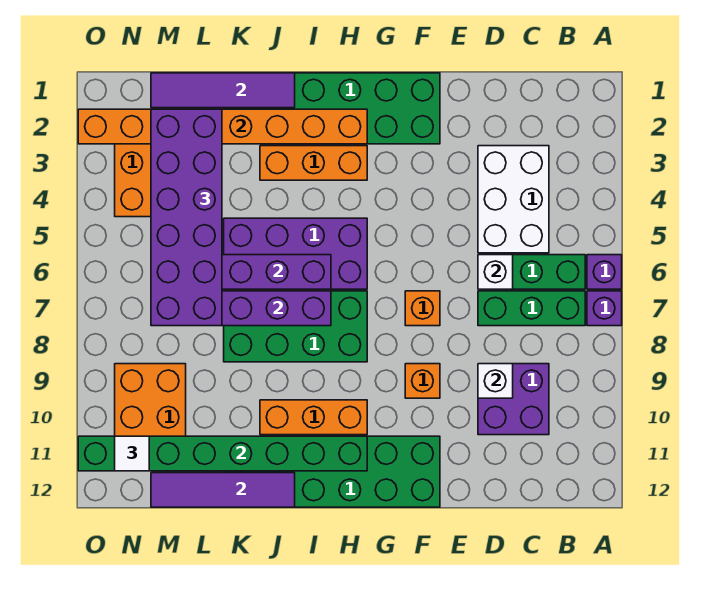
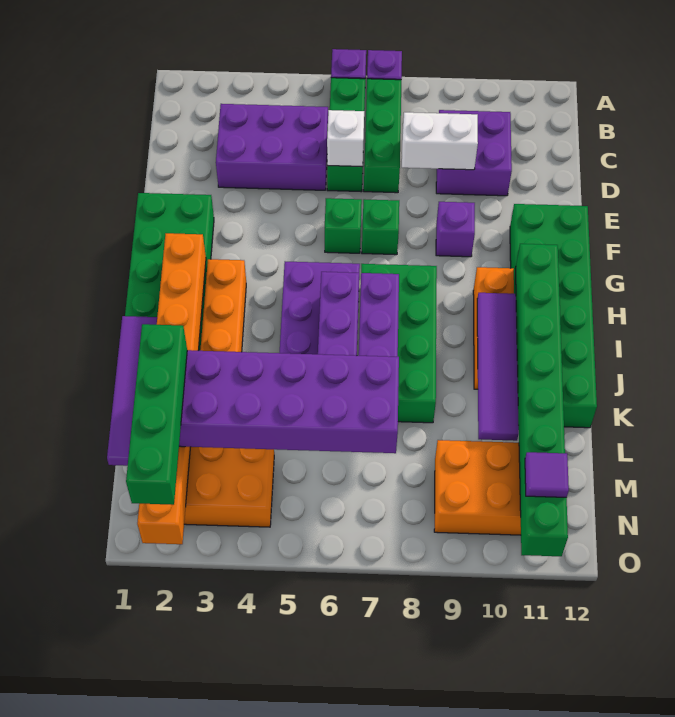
white brick C3:D5 level 1 -> purple brick C3:D5 level 1
white brick D9 level 2 -> white brick D8:D9 level 2
none -> green brick F6 level 1
orange brick F7 level 1 -> green brick F7 level 1
orange brick F9 level 1 -> purple brick F9 level 1
purple tile J12:M12 level 2 -> purple tile I10:L10 level 2
none -> green brick L2:O2 level 4
white tile N11 level 3 -> purple tile N11 level 3

